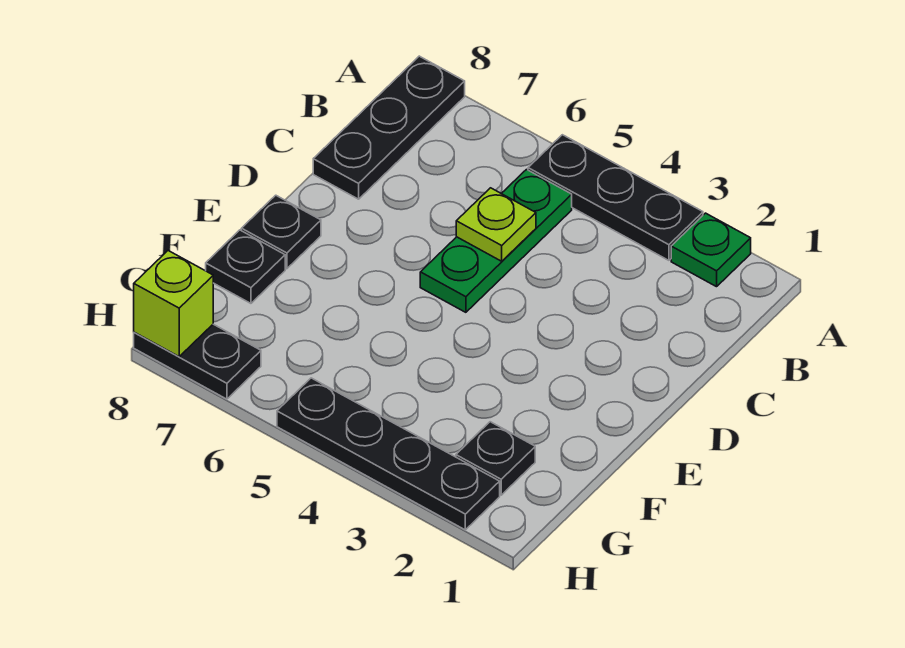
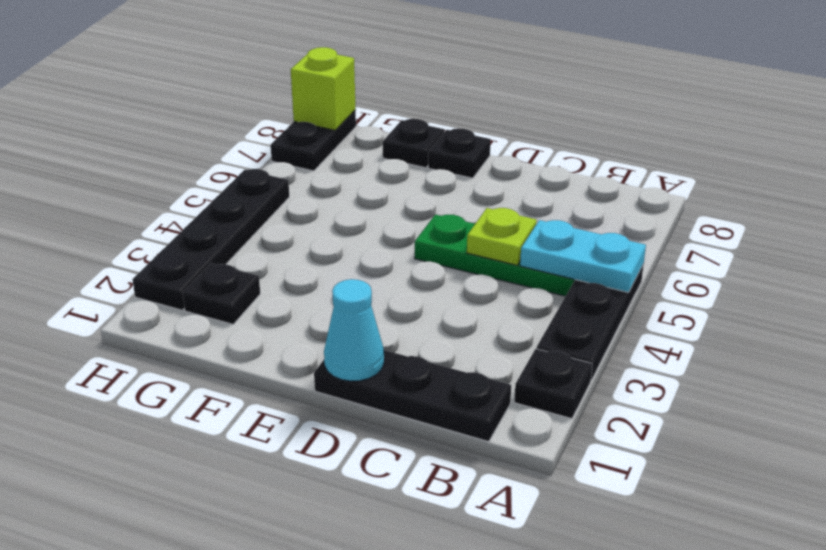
green plate A2 level 1 -> black plate A2 level 1
none -> cyan plate A5:B5 level 2
black plate A8:C8 level 1 -> black plate B1:D1 level 1
none -> cyan cone D1 level 2

